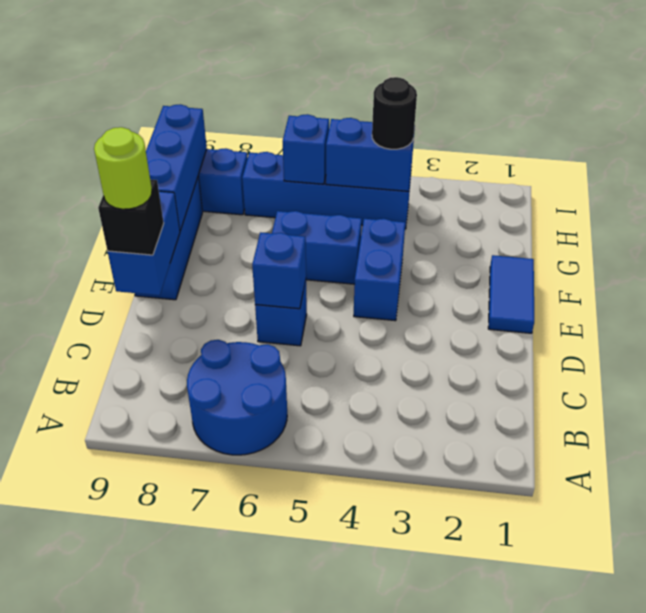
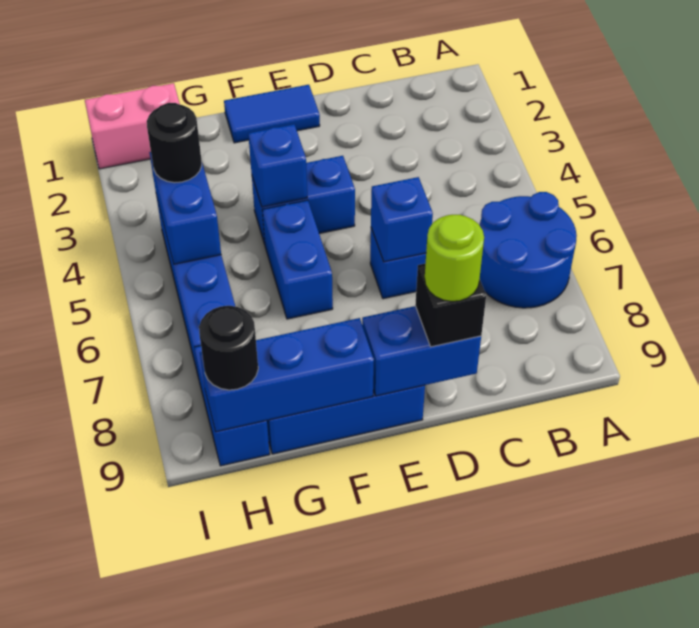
none -> pink brick H1:I1 level 1
blue brick H6 level 2 -> blue brick F4 level 2
none -> black round brick H9 level 3

